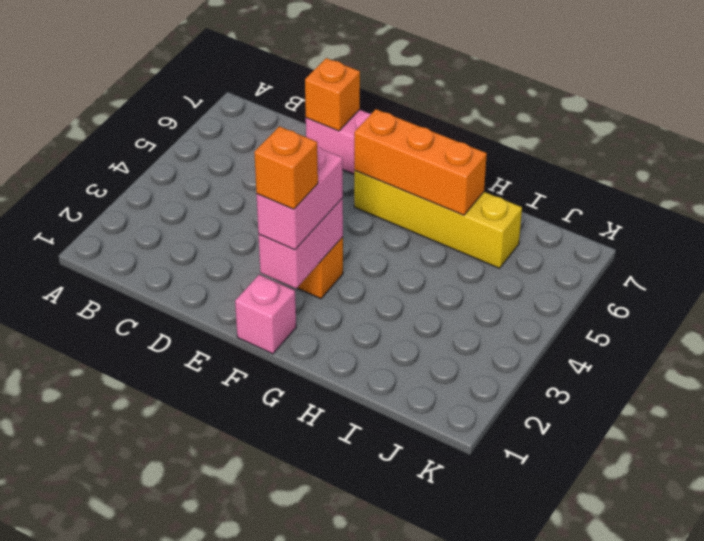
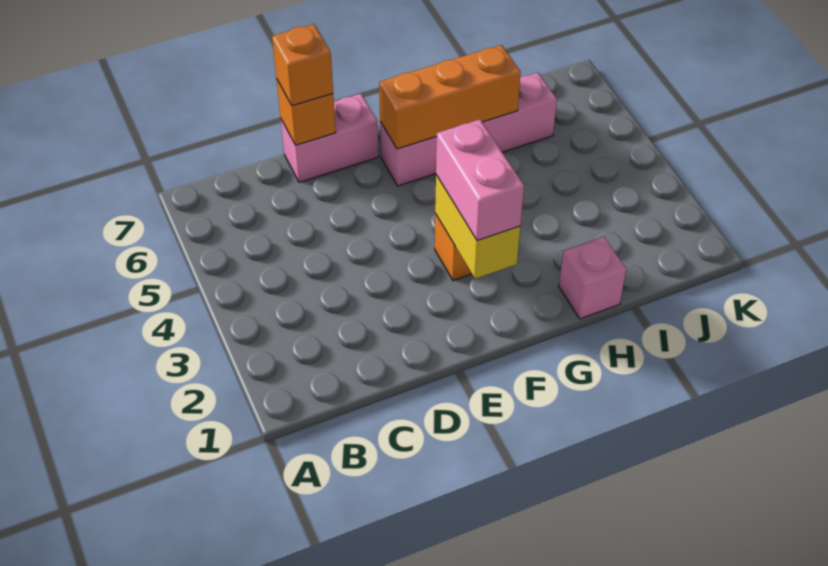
pink brick F1 level 1 -> pink brick H1 level 1
pink brick F2:F3 level 2 -> yellow brick F2:F3 level 2
orange brick F2 level 4 -> orange brick D7 level 3
yellow brick F6:I6 level 1 -> pink brick F6:I6 level 1

